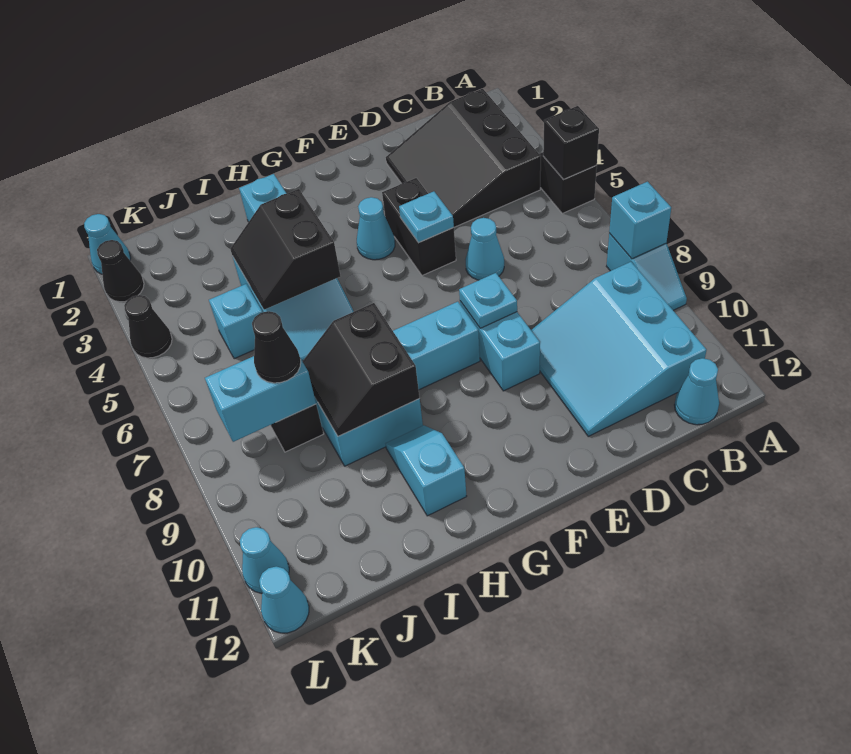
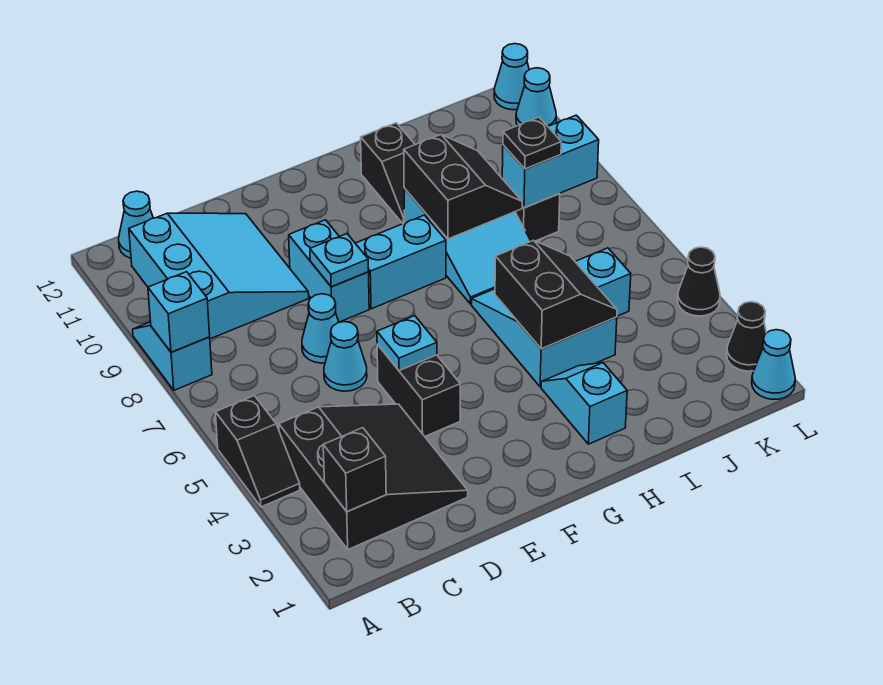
black brick A5 level 2 -> black brick B2 level 2
cyan cone F4 level 1 -> cyan cone D7 level 1
cyan slope H10:H11 level 1 top 11 -> black slope H10:H11 level 1 top 11
black cone J8 level 3 -> black plate J8 level 3

